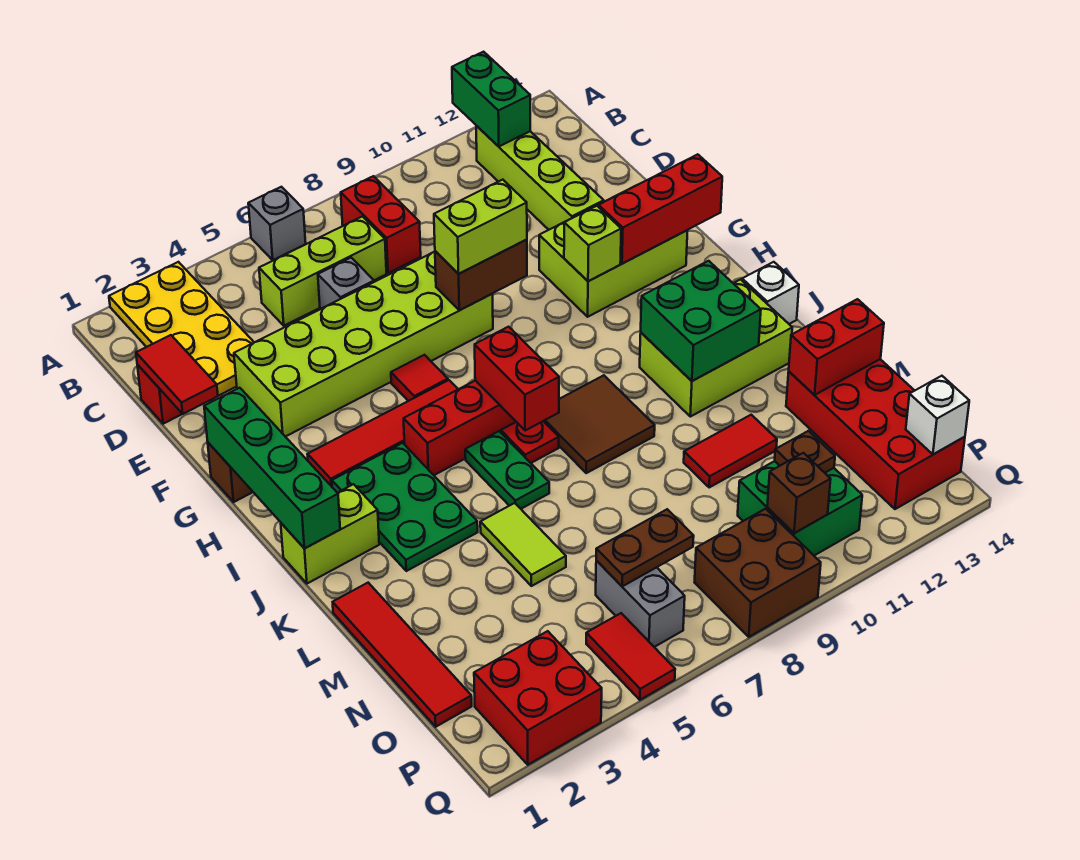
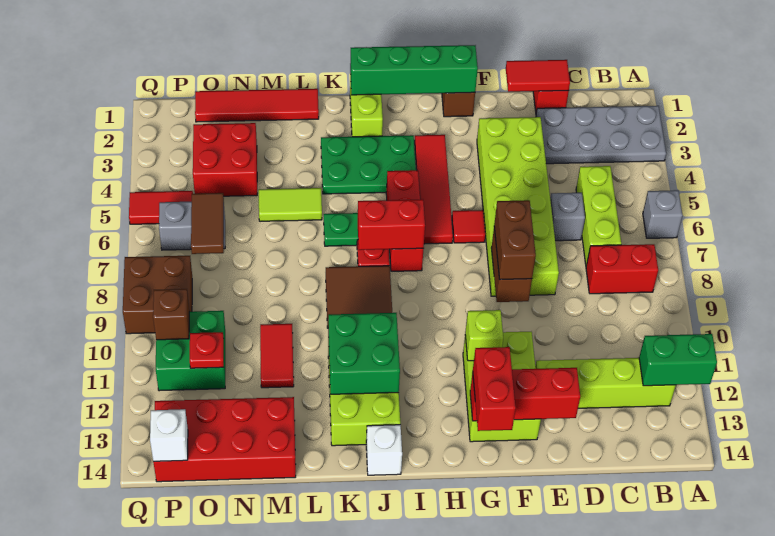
yellow plate A2:D3 level 1 -> grey plate A2:D3 level 1
lime brick F8:F9 level 3 -> brown brick F8:F9 level 3
red brick G12:G14 level 2 -> red brick E13:G13 level 2
red brick M13:M14 level 2 -> red brick G13:G14 level 3
brown plate O6:O7 level 2 -> brown tile O6:O7 level 2
brown plate O11 level 2 -> red plate O11 level 2
red brick P2:Q3 level 1 -> red brick N3:O4 level 1

